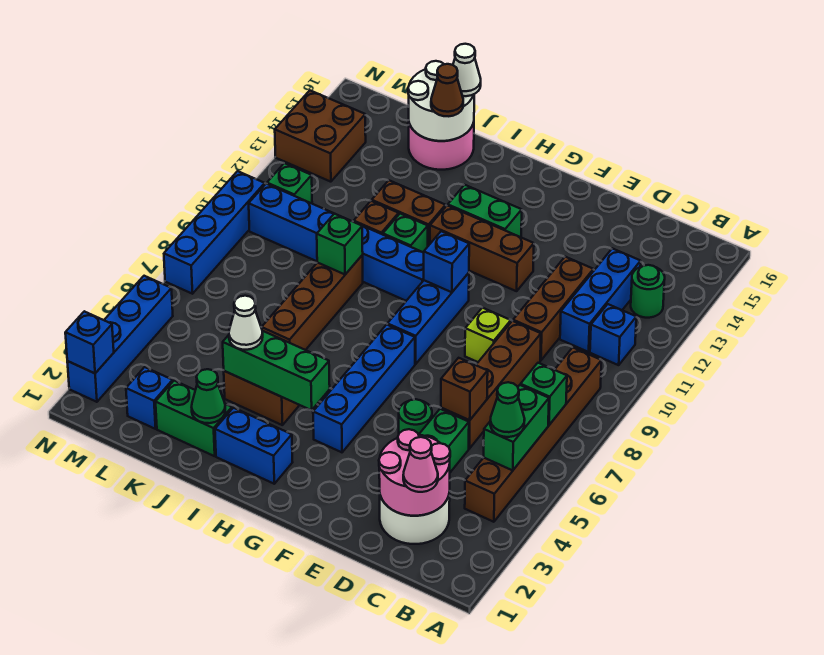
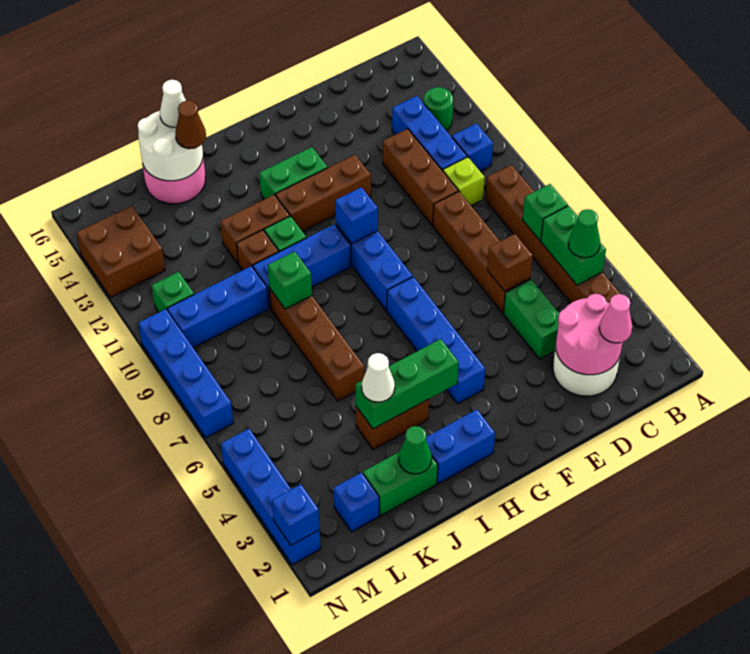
green round brick E5 level 1 -> none
lime brick E9 level 1 -> lime brick C10 level 1

